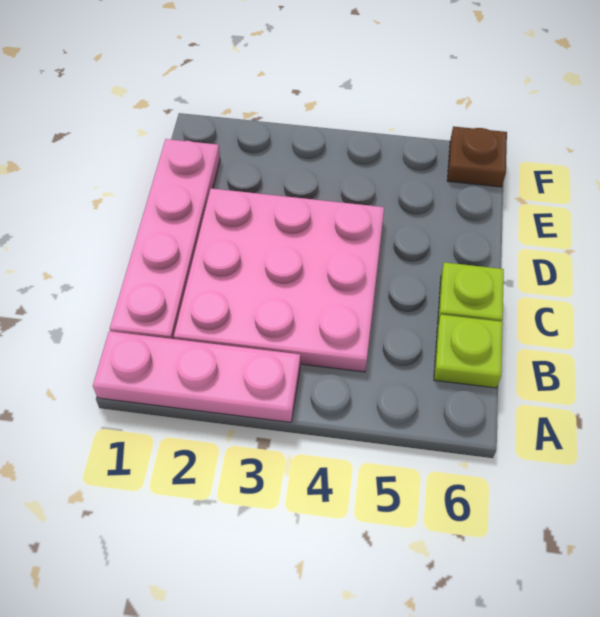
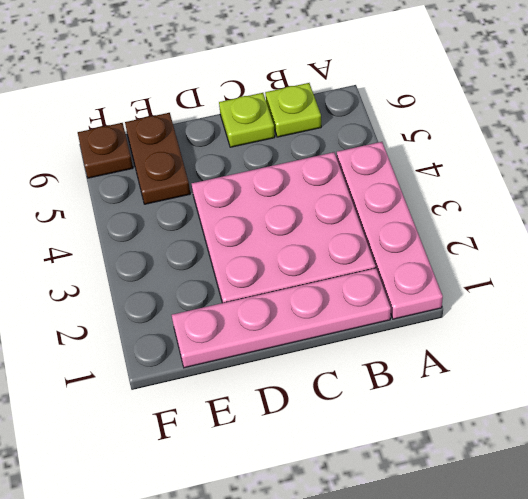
pink plate A1:A3 level 1 -> pink plate A1:A4 level 1
none -> brown plate E5:E6 level 1

